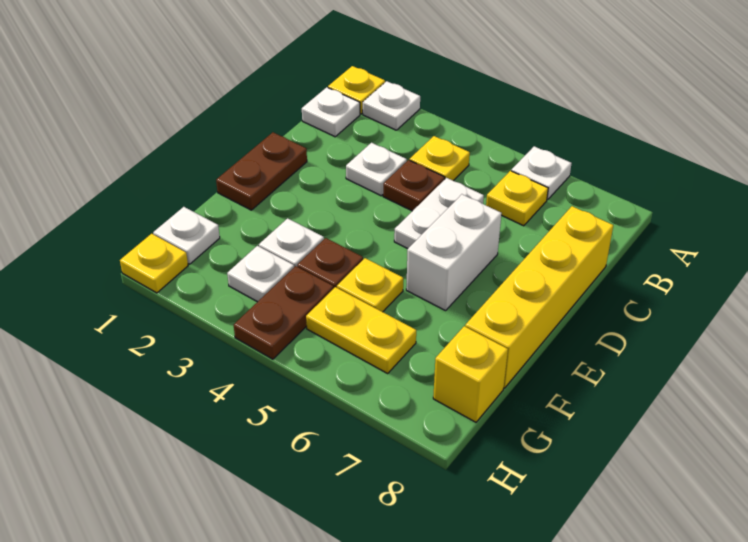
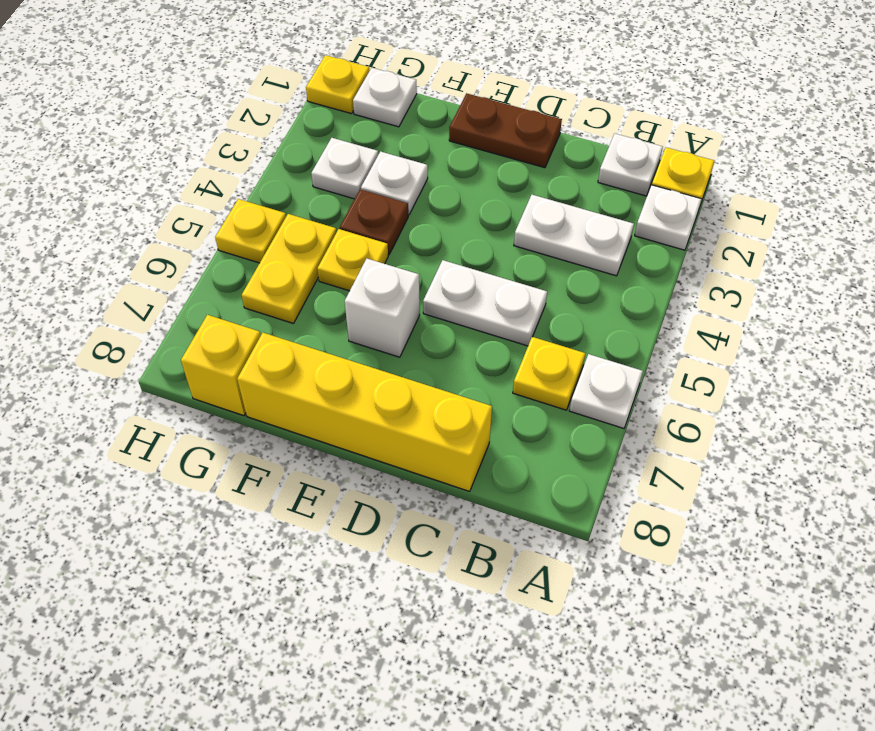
yellow plate B4 level 1 -> yellow plate H5 level 1
white plate C3 level 1 -> white plate B3:C3 level 1
brown plate C4 level 1 -> none
white brick D6:E6 level 1 -> white brick E6 level 1
brown plate G4:H4 level 1 -> none

